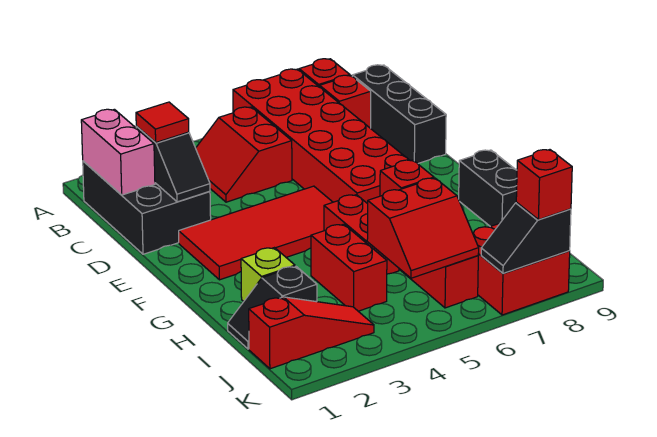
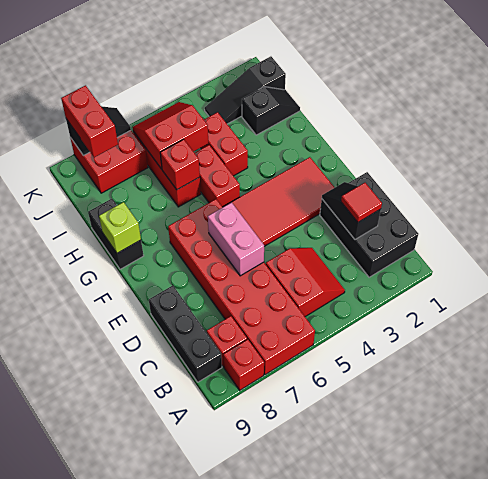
pink brick B1:C1 level 2 -> pink brick D6:E6 level 2
lime brick H2 level 1 -> lime brick G9 level 2
red slope J1:J3 level 1 top 1 -> black slope J1:J3 level 1 top 1
red brick K8 level 3 -> red brick J8:K8 level 3

